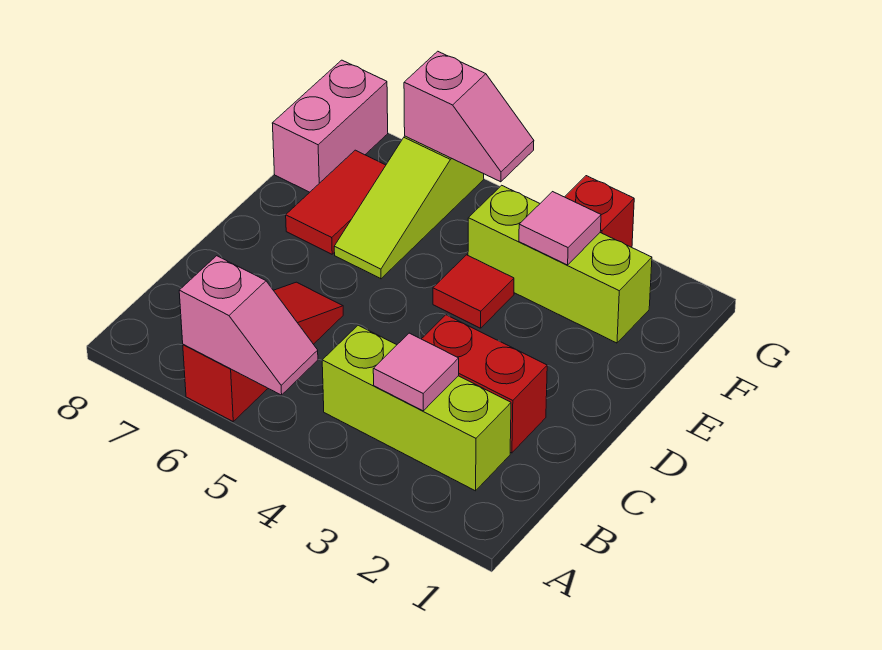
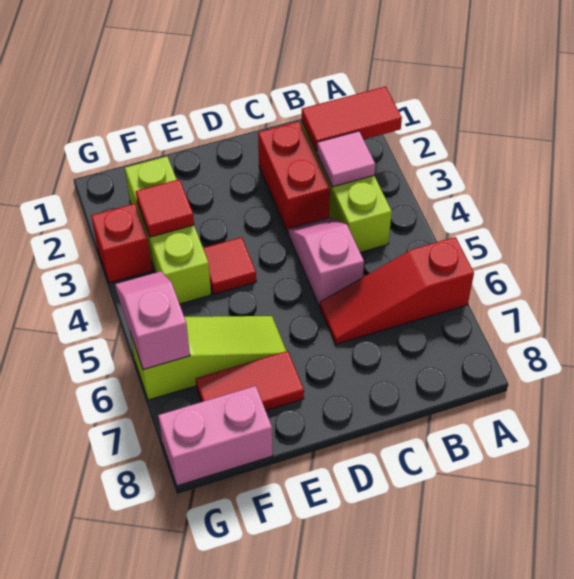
none -> red tile A2:B2 level 2
pink slope A5:A6 level 2 top 6 -> pink slope C4:C5 level 1 top 5
pink tile F3 level 2 -> red tile F3 level 2

